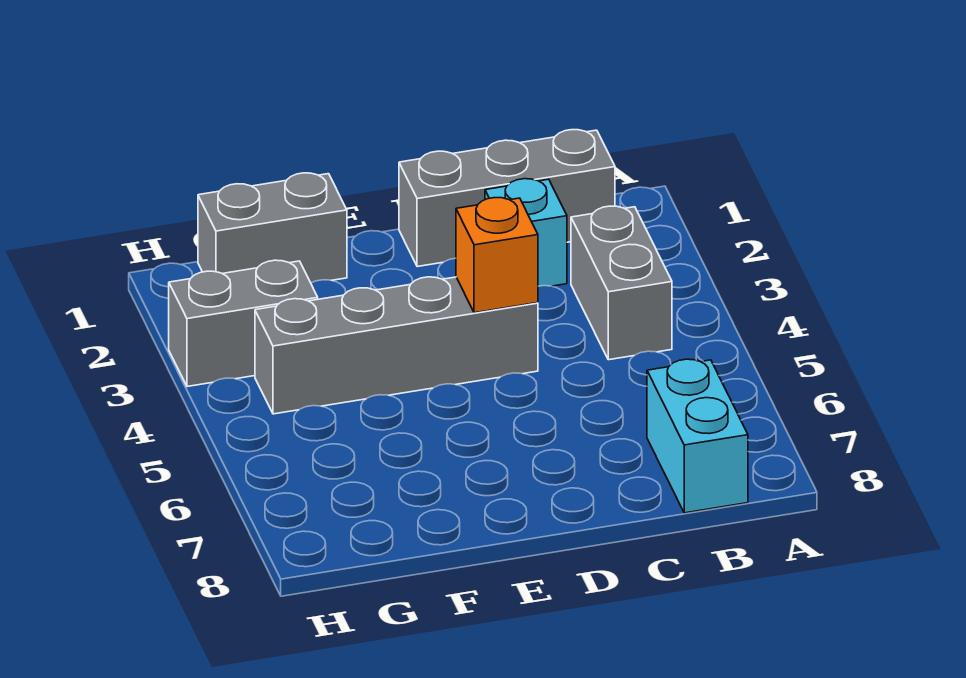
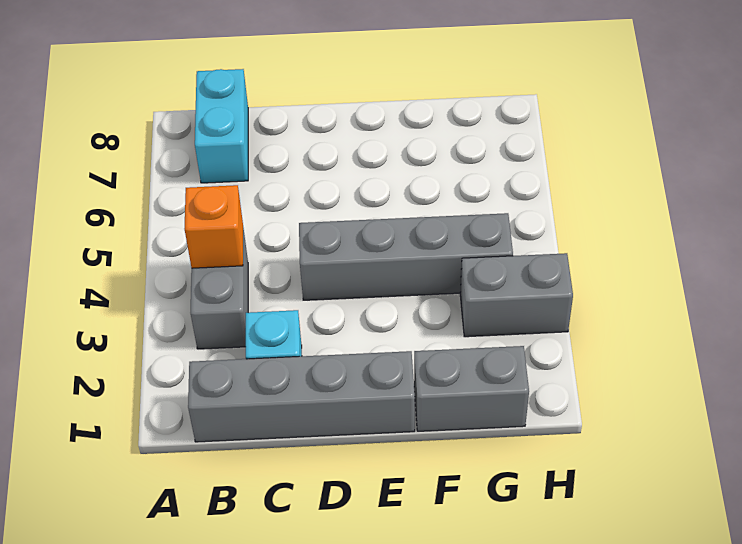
grey brick B1:D1 level 1 -> grey brick B1:E1 level 1
orange brick D4 level 2 -> orange brick B4 level 2

